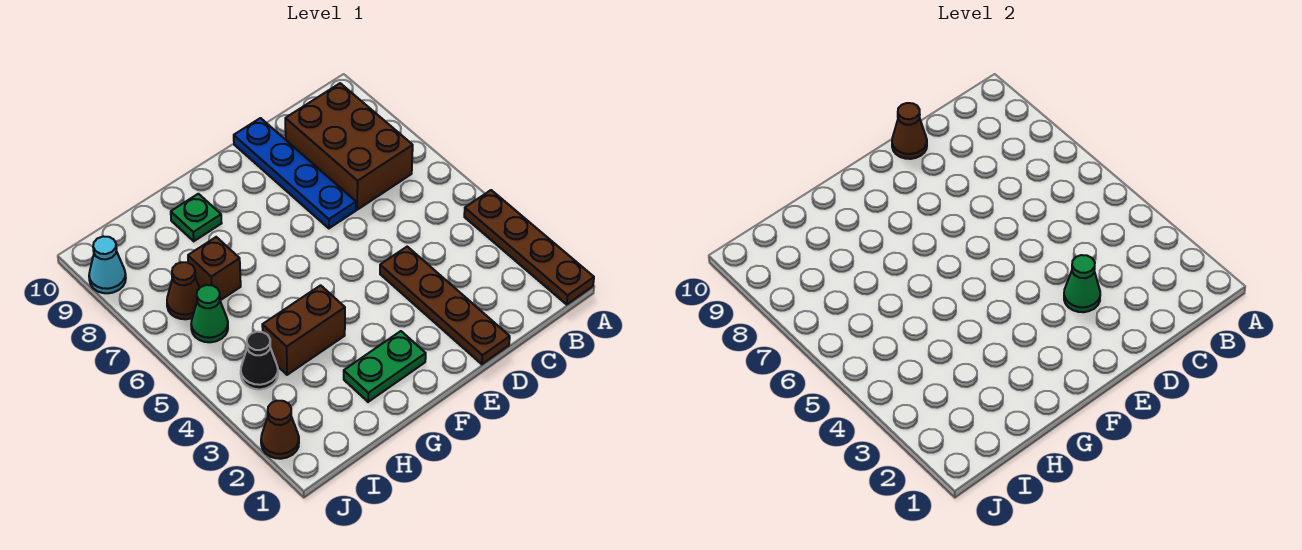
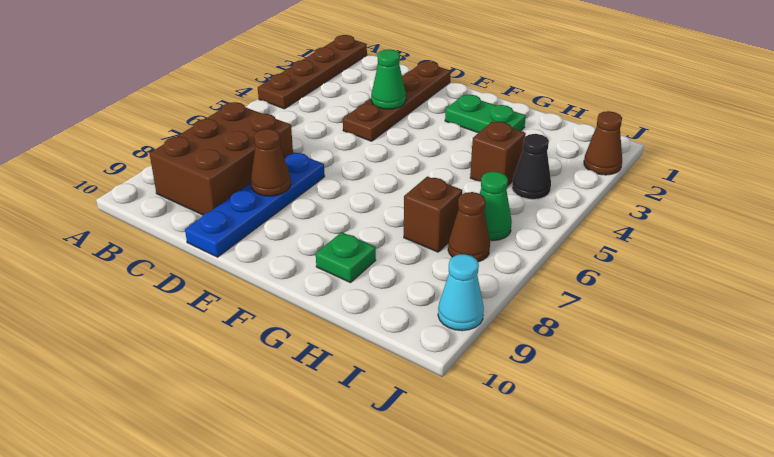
brown cone D10 level 2 -> brown cone D8 level 2
brown brick G4:H4 level 1 -> brown brick H4 level 1

